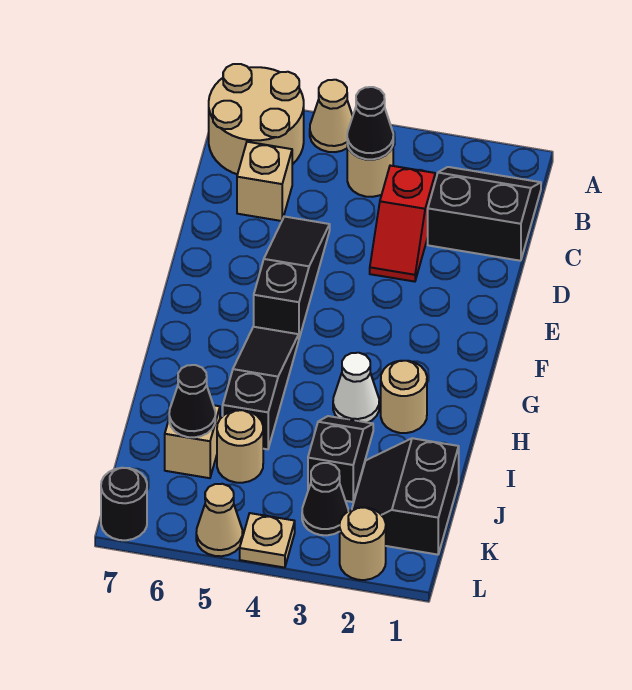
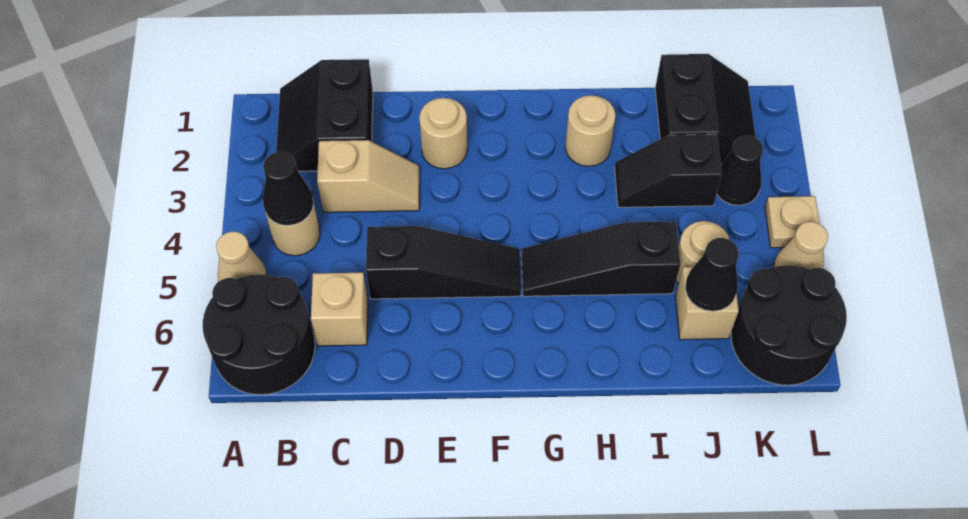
tan round brick A6:B7 level 1 -> black round brick A6:B7 level 1
red slope C3:D3 level 1 top C -> tan slope C3:D3 level 1 top C
black slope D5:F5 level 1 top F -> black slope D5:F5 level 1 top D
white cone H3 level 1 -> none
black slope J1:K2 level 1 top 1 -> black slope J1:K2 level 1 top J
tan round brick L2 level 1 -> tan round brick E2 level 1
black round brick L7 level 1 -> black round brick K6:L7 level 1

